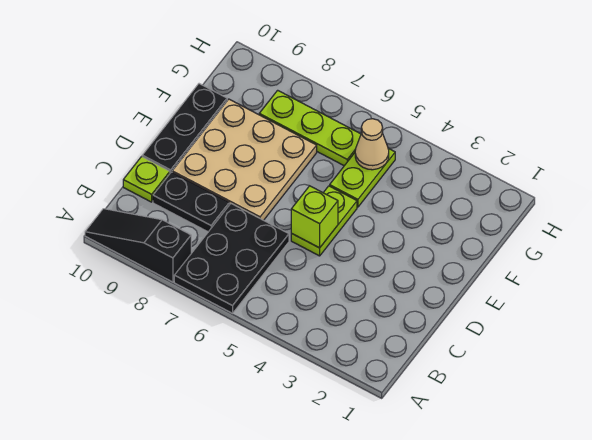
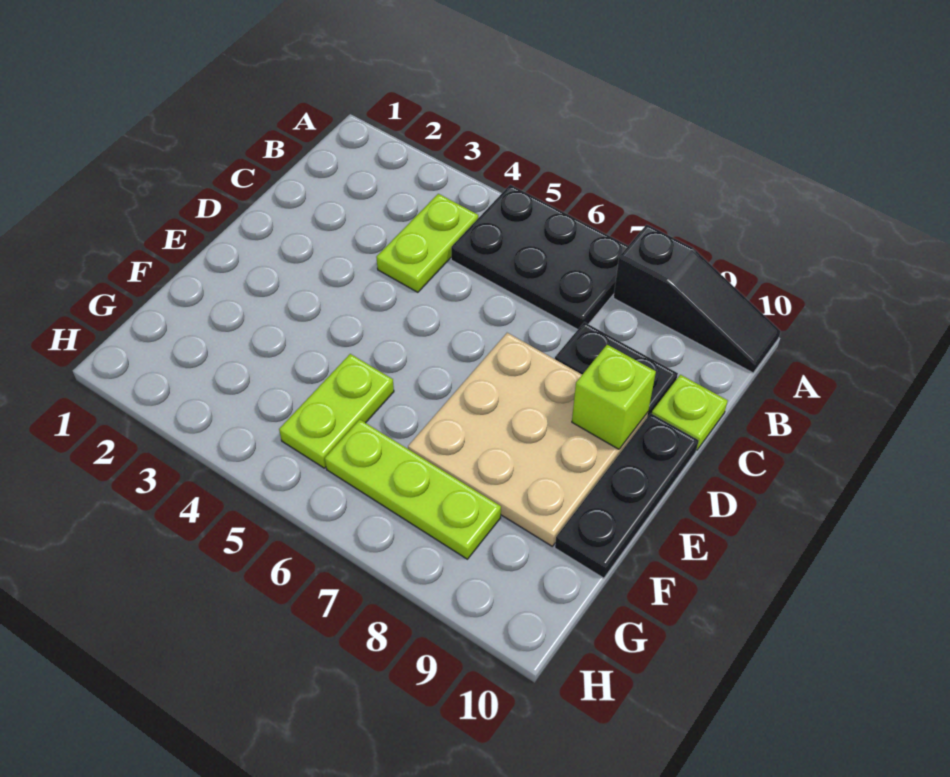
black plate A6:C7 level 1 -> black plate A5:B7 level 1
lime plate D5:E5 level 1 -> lime plate B4:C4 level 1
lime brick D5 level 2 -> lime brick D9 level 2
tan cone G5 level 2 -> none

